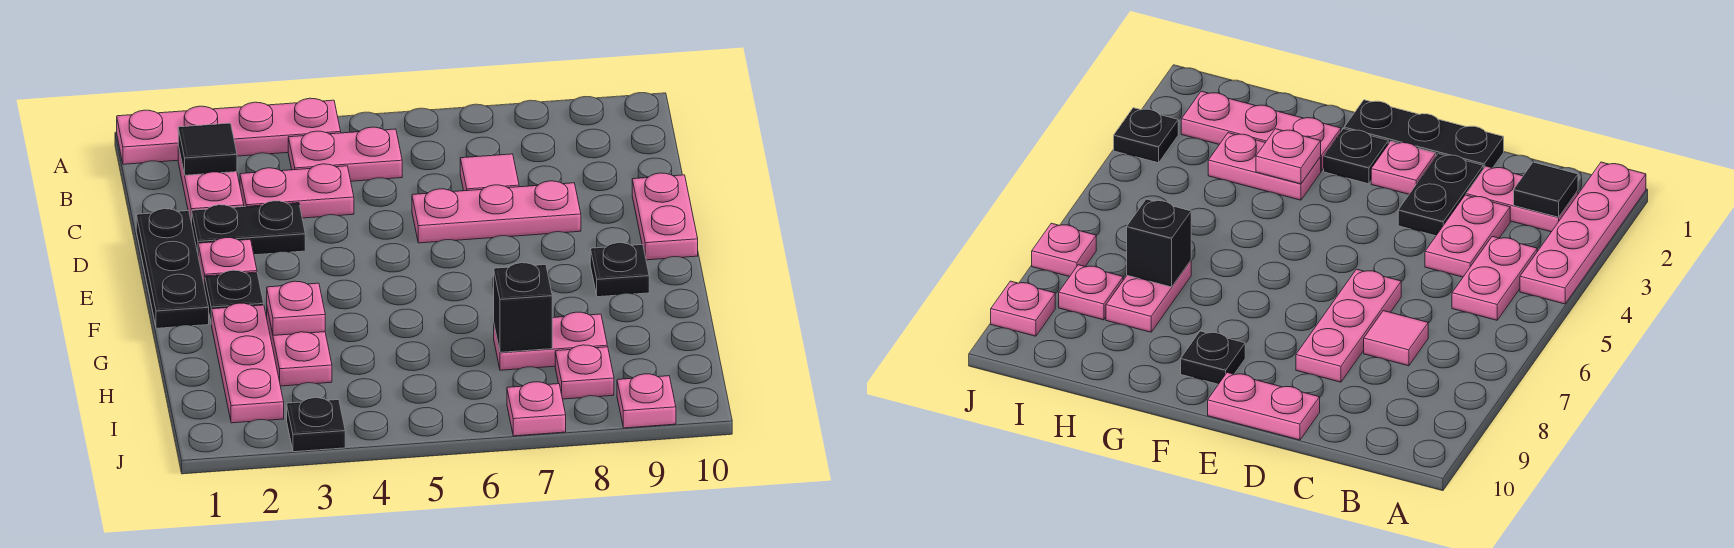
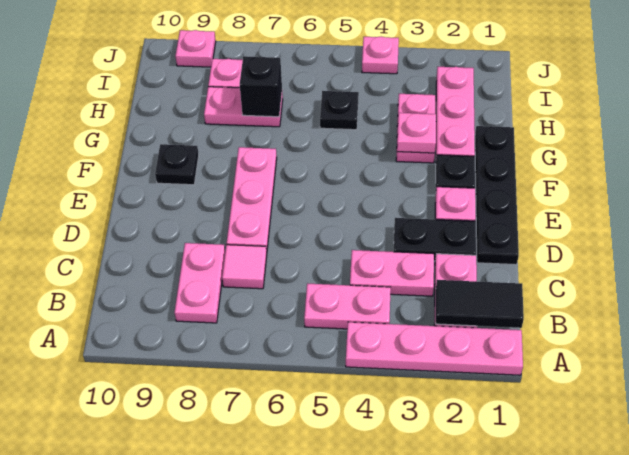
black tile B2 level 2 -> black tile B1:B2 level 2
black plate D1:F1 level 1 -> black plate D1:G1 level 1
pink plate D6:D8 level 1 -> pink plate D7:F7 level 1
pink plate D10:E10 level 1 -> pink plate B8:C8 level 1
black plate J3 level 1 -> black plate H5 level 1
pink plate J7 level 1 -> pink plate J4 level 1

